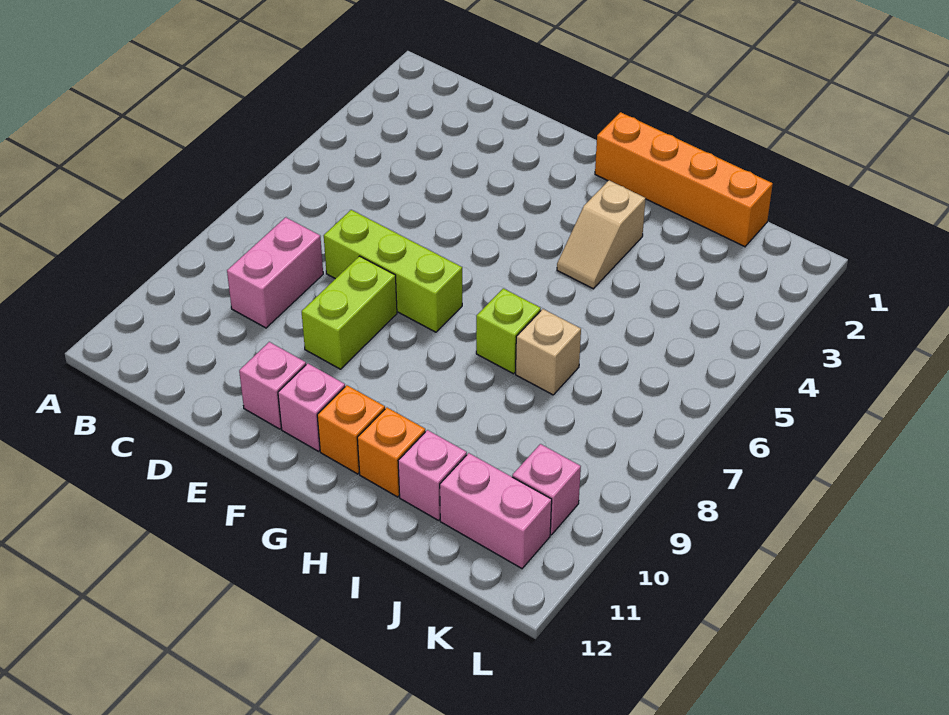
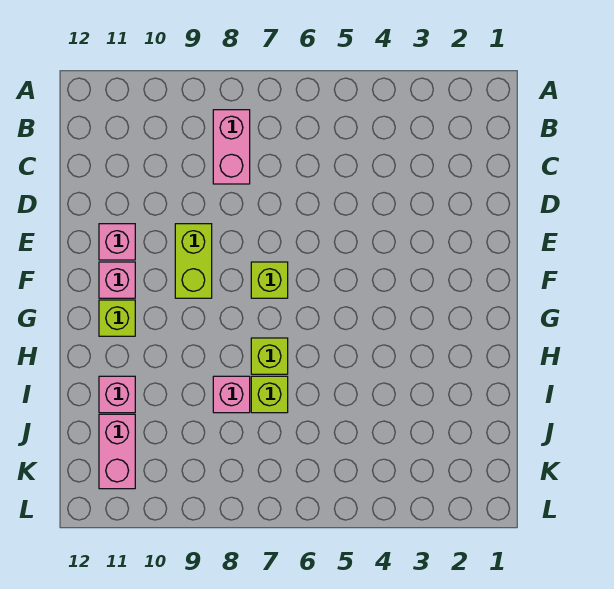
pink brick C8:C9 level 1 -> pink brick B8:C8 level 1
lime brick D7:F7 level 1 -> lime brick F7 level 1
lime brick E8:E9 level 1 -> lime brick E9:F9 level 1
orange brick G1:J1 level 1 -> none
orange brick G11 level 1 -> lime brick G11 level 1
tan slope H3:H4 level 1 top 3 -> none
orange brick H11 level 1 -> none
tan brick I7 level 1 -> lime brick I7 level 1
pink brick K10 level 1 -> pink brick I8 level 1

